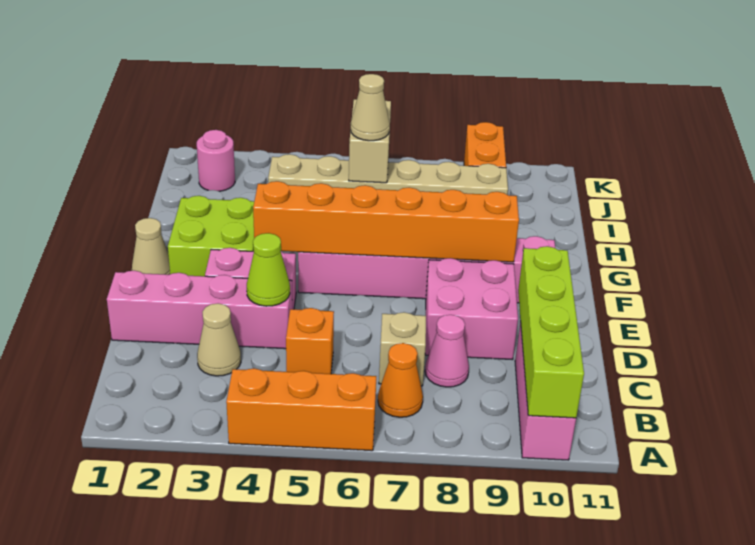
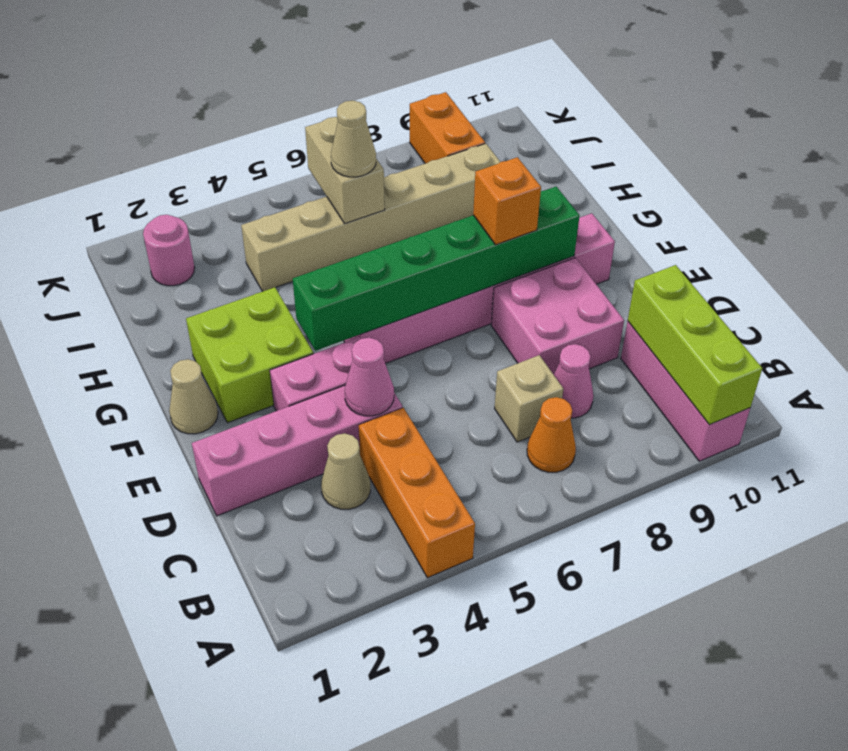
orange brick A4:A6 level 1 -> orange brick A4:C4 level 1
lime brick A10:D10 level 2 -> lime brick A10:C10 level 2
orange brick C5 level 1 -> orange brick F8 level 3
lime cone D4 level 2 -> pink cone D4 level 2
orange brick F4:F9 level 2 -> green brick F4:F9 level 2

